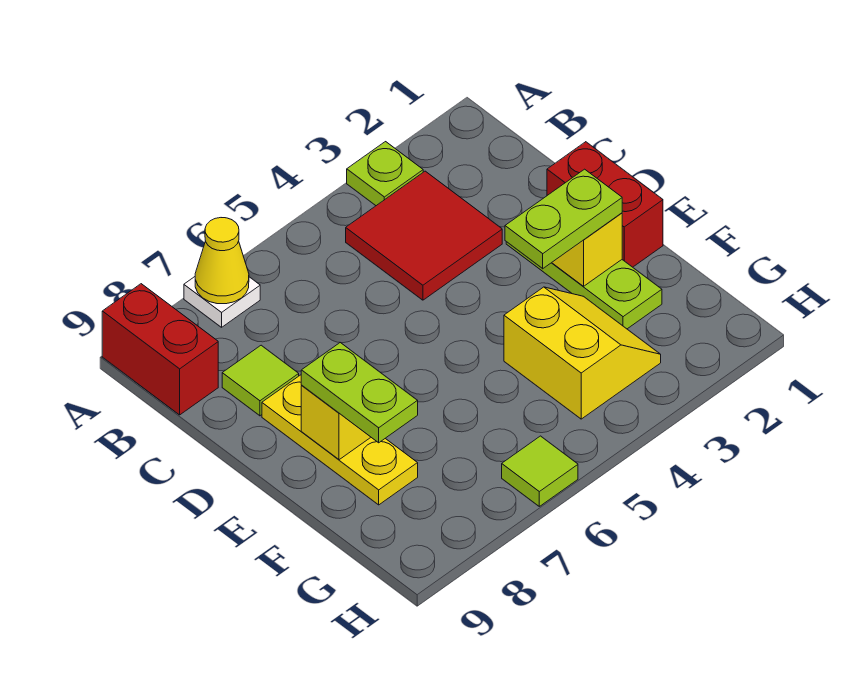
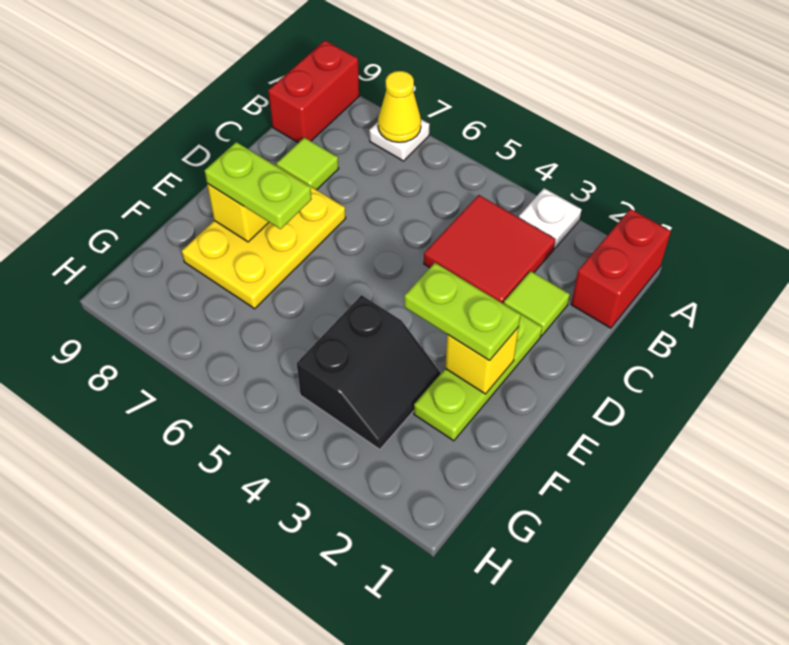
lime plate A3 level 1 -> white plate A3 level 1
red brick D1:E1 level 1 -> red brick A1:B1 level 1
yellow plate D8:F8 level 1 -> yellow plate D7:F8 level 1
lime plate E8:F8 level 3 -> lime plate E7:E8 level 3
yellow slope F3:G4 level 1 top 4 -> black slope F3:G4 level 1 top 4
lime tile H6 level 1 -> lime tile C2 level 1

